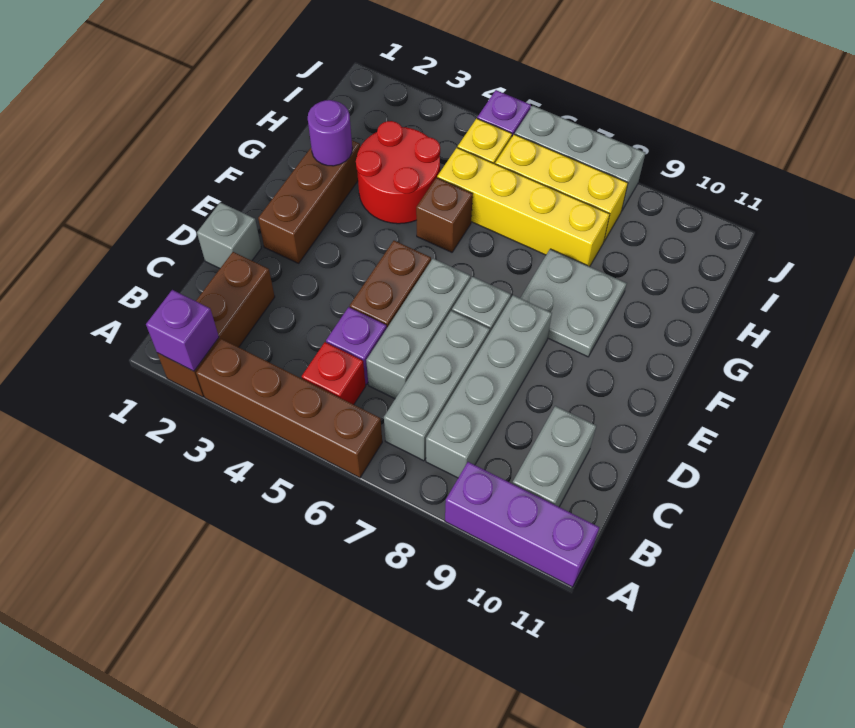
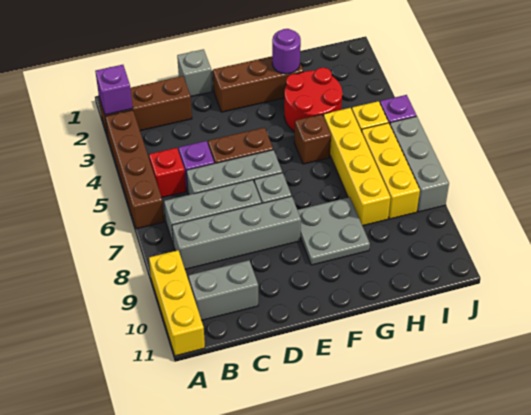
purple brick A9:A11 level 1 -> yellow brick A9:A11 level 1

